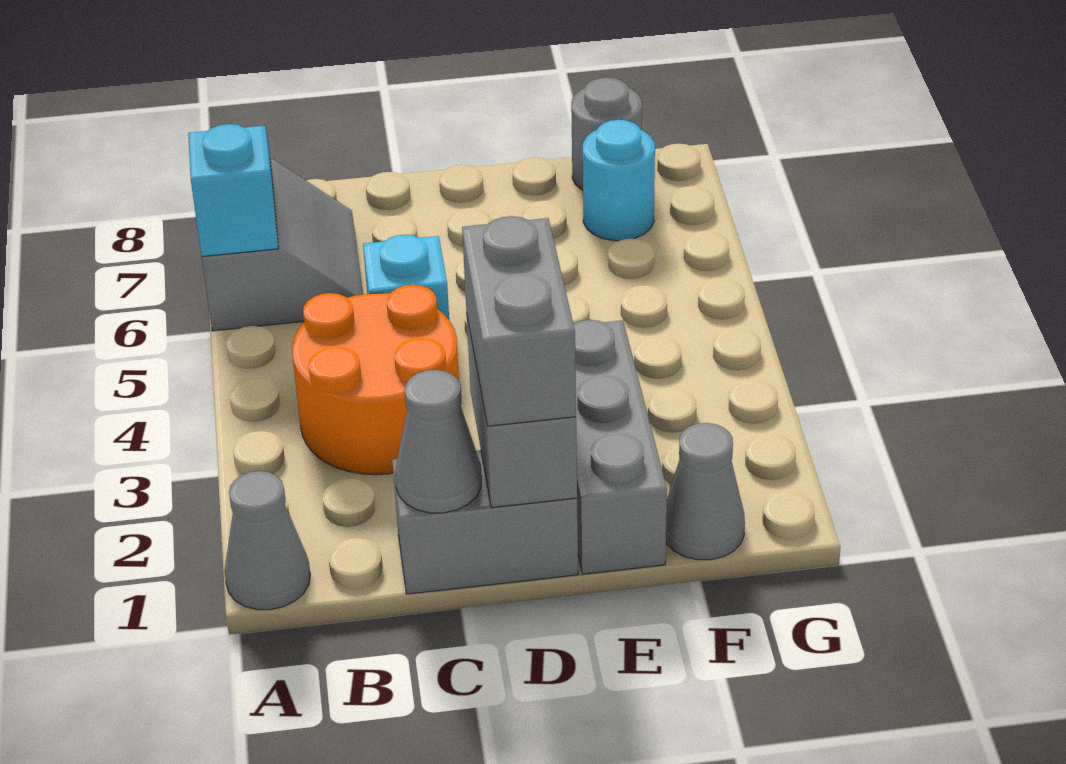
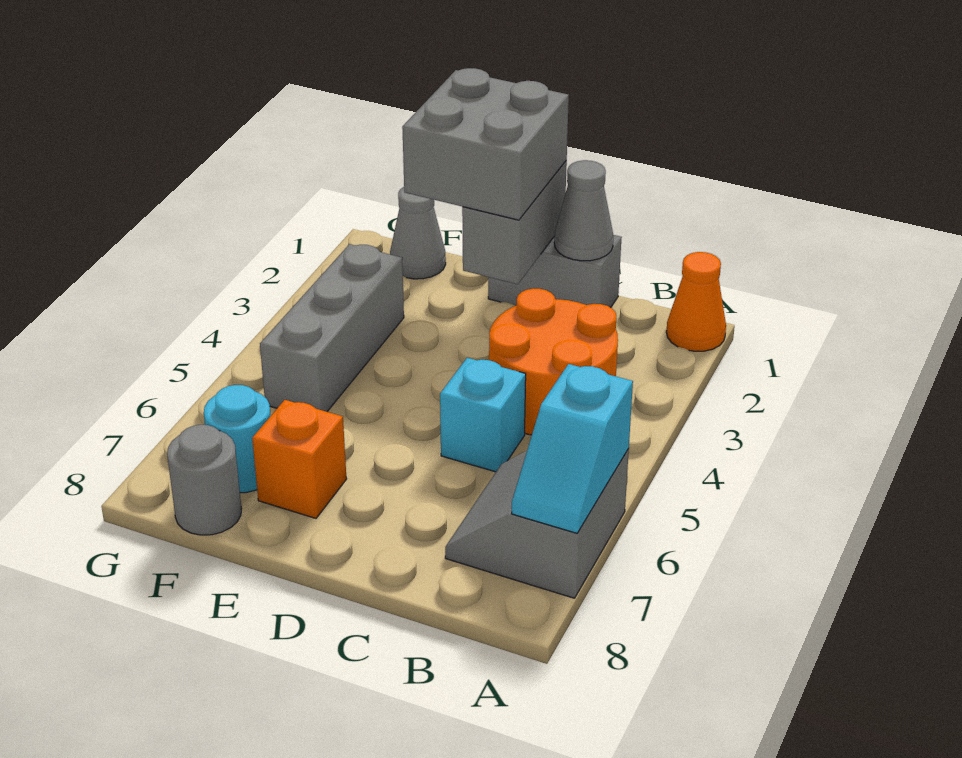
grey cone A1 level 1 -> orange cone A1 level 1
grey brick D1:D2 level 3 -> grey brick D1:E2 level 3
grey brick E1:E3 level 1 -> grey brick F3:F5 level 1
none -> orange brick E7 level 1

